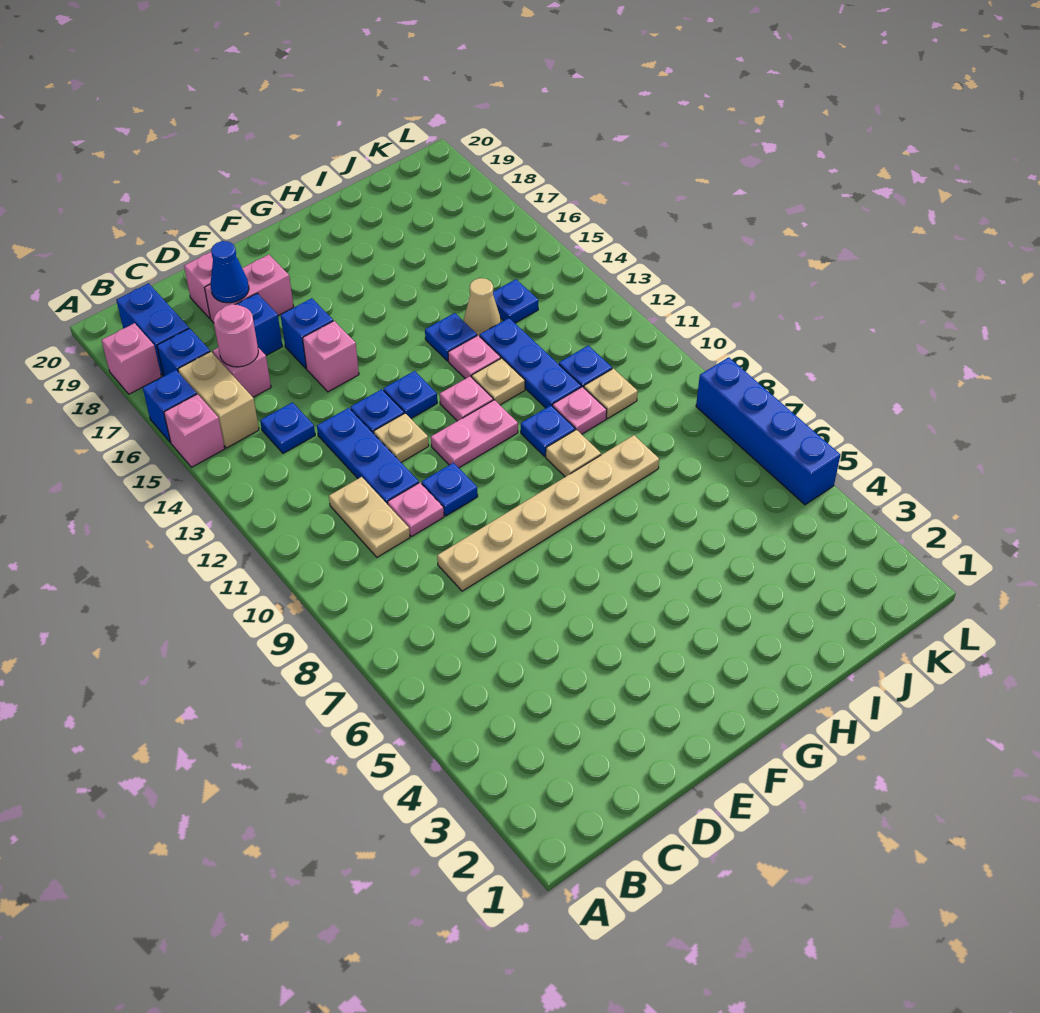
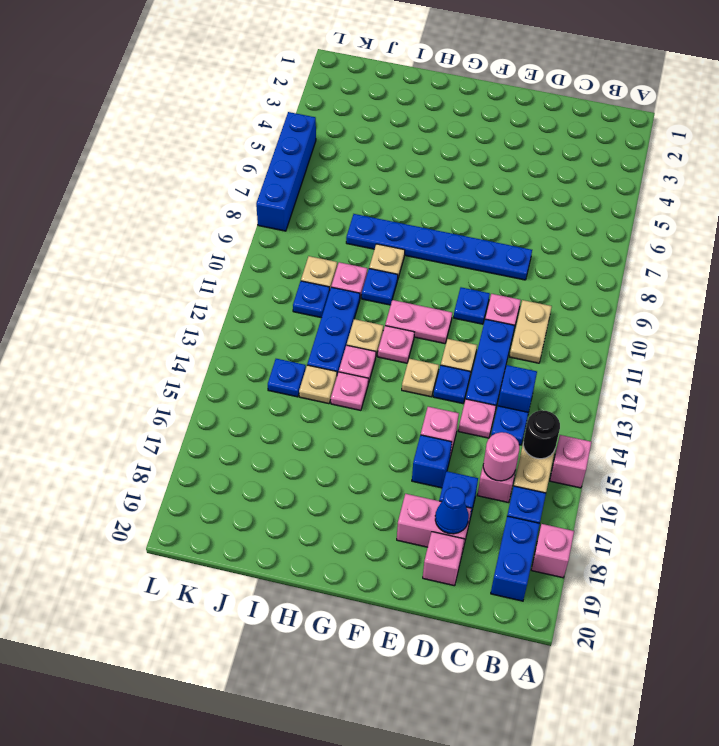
blue brick A16 level 1 -> blue brick C13 level 1
none -> black round brick B15 level 2
tan plate D8:I8 level 1 -> blue plate D8:I8 level 1
none -> pink plate D14 level 1
blue plate F13 level 1 -> tan plate F13 level 1
blue plate H14 level 1 -> pink plate H14 level 1
tan cone I14 level 1 -> tan plate I14 level 1

